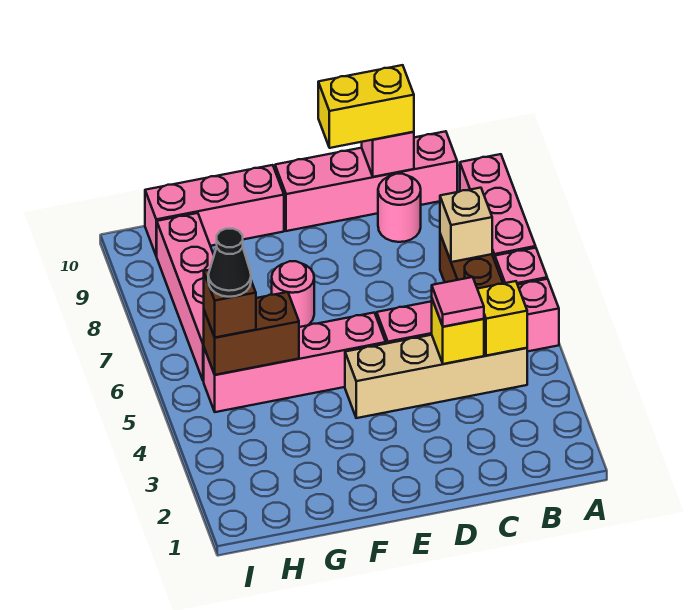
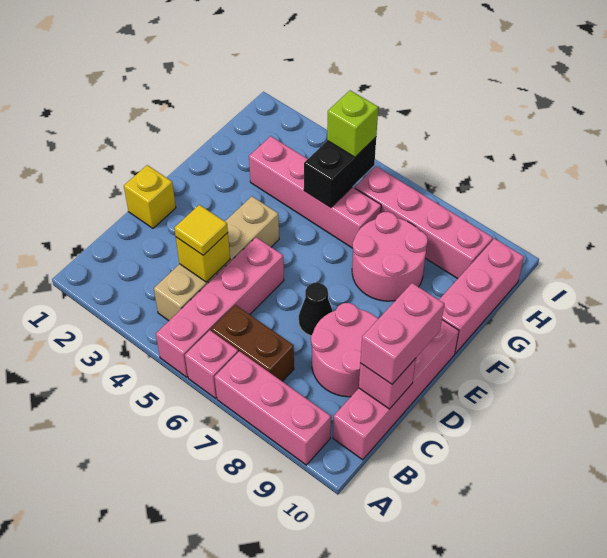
yellow brick B4 level 2 -> yellow brick D1 level 1
tan brick B7 level 2 -> none
pink tile C4 level 3 -> yellow tile C4 level 3
pink round brick C9 level 1 -> pink round brick C8:D9 level 1
yellow brick C10:D10 level 3 -> pink brick C10:D10 level 3
pink brick E5:H5 level 1 -> pink brick G3:G6 level 1
pink round brick F7 level 1 -> pink round brick F7:G8 level 1
brown brick G5:H5 level 2 -> black brick G5:H5 level 2
brown brick H5 level 3 -> lime brick H5 level 3
black cone H5 level 4 -> black cone D7 level 1

